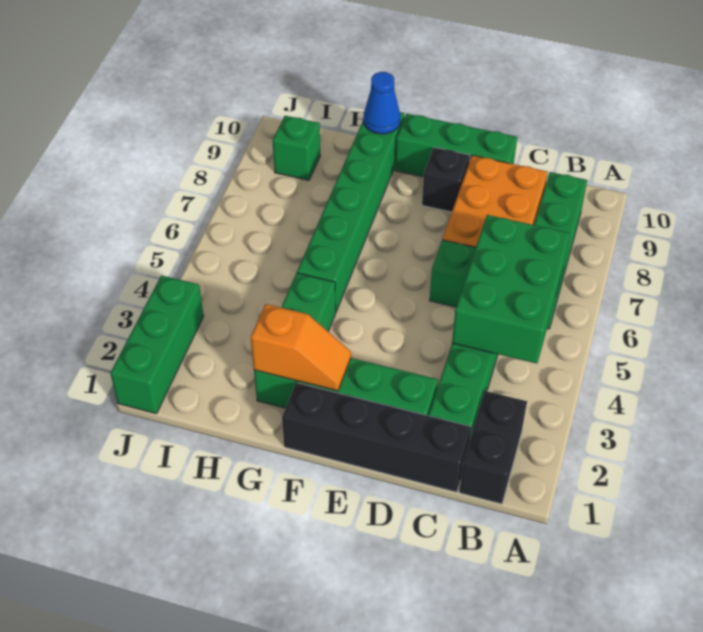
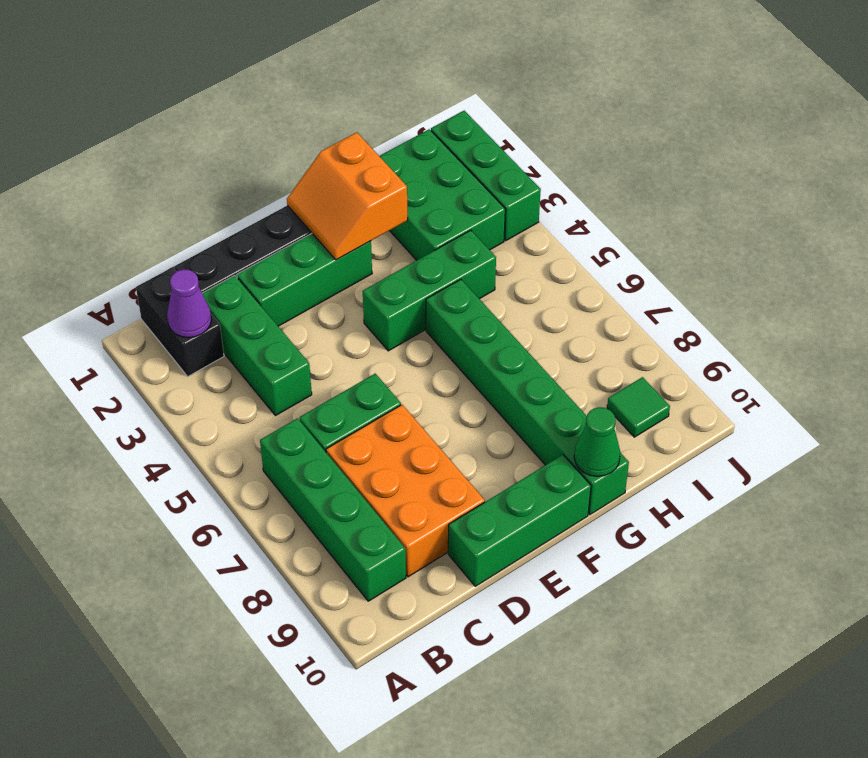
none -> purple cone B2 level 2
green brick B4:C6 level 2 -> green brick H1:I3 level 1
black brick E9 level 1 -> none
orange slope F2:G2 level 2 top G -> orange slope F1:G2 level 2 top G
green brick G2:G4 level 1 -> green brick F4:H4 level 1
blue cone G10 level 2 -> green cone G10 level 2
green brick I9 level 1 -> green tile I9 level 1

